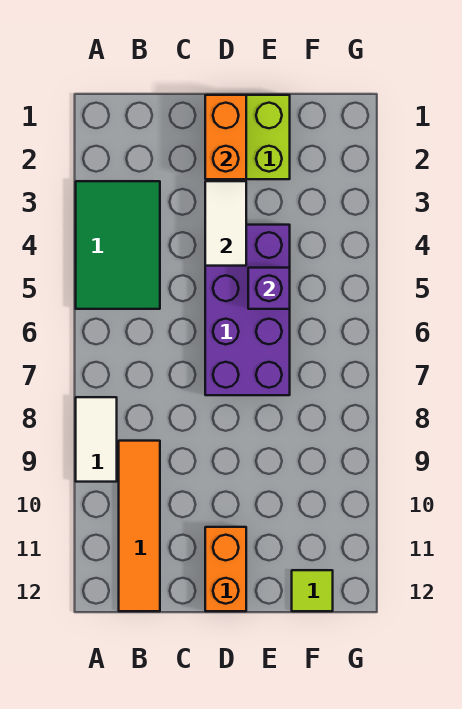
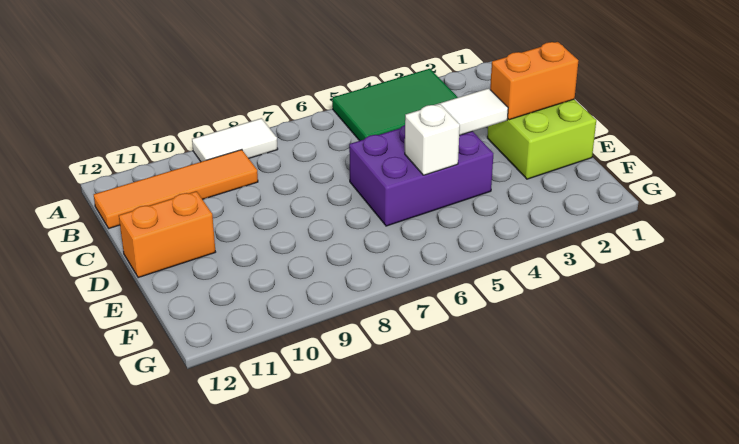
purple brick D4:E7 level 1 -> purple brick D4:E6 level 1
purple brick E5 level 2 -> white brick E5 level 2
lime tile F12 level 1 -> none

